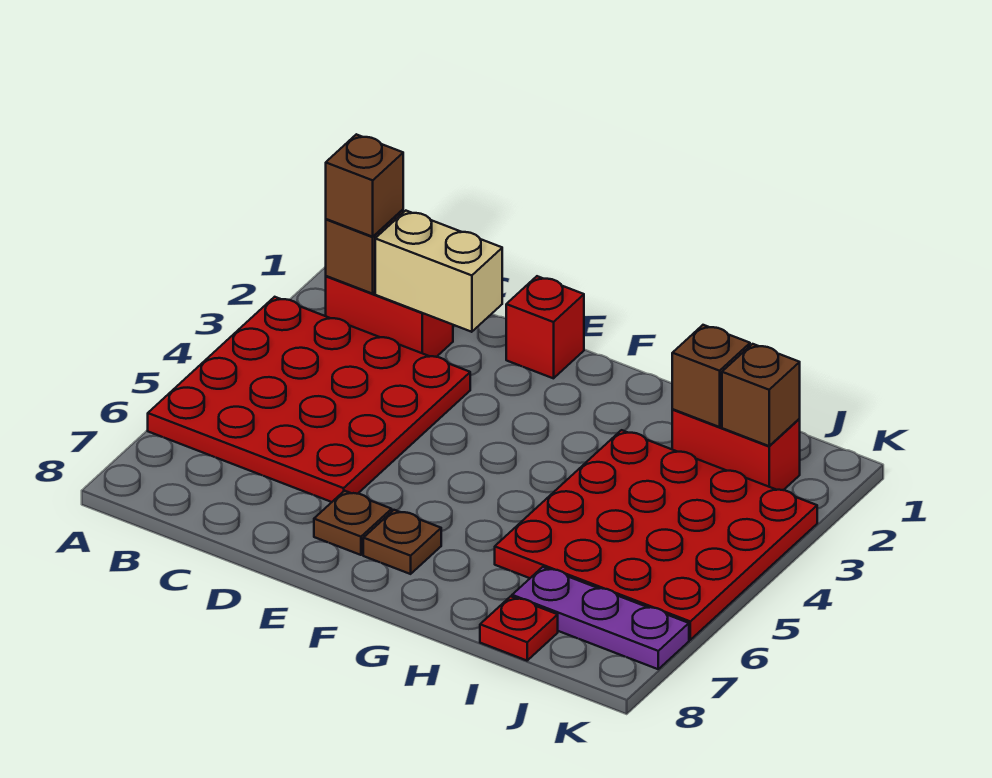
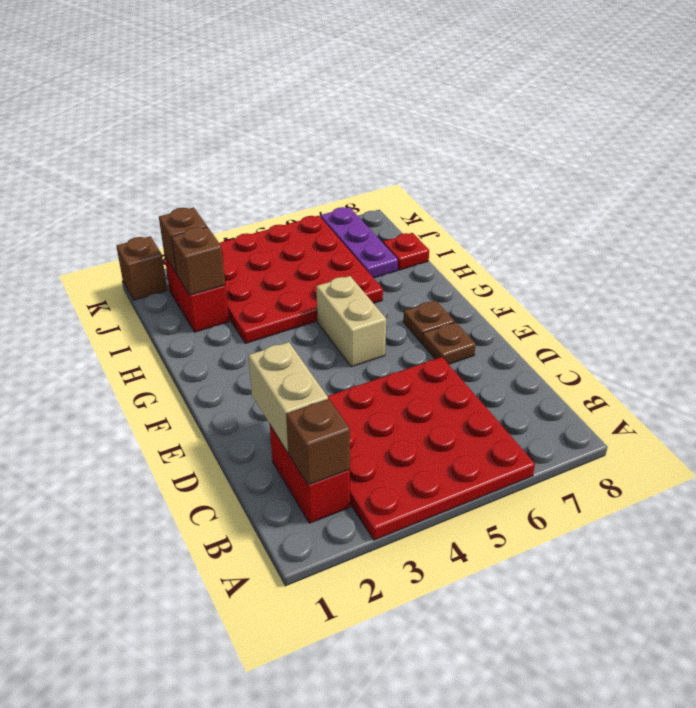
brown brick B2 level 3 -> brown brick K1 level 1
red brick E1 level 1 -> none
none -> tan brick F5:G5 level 1

